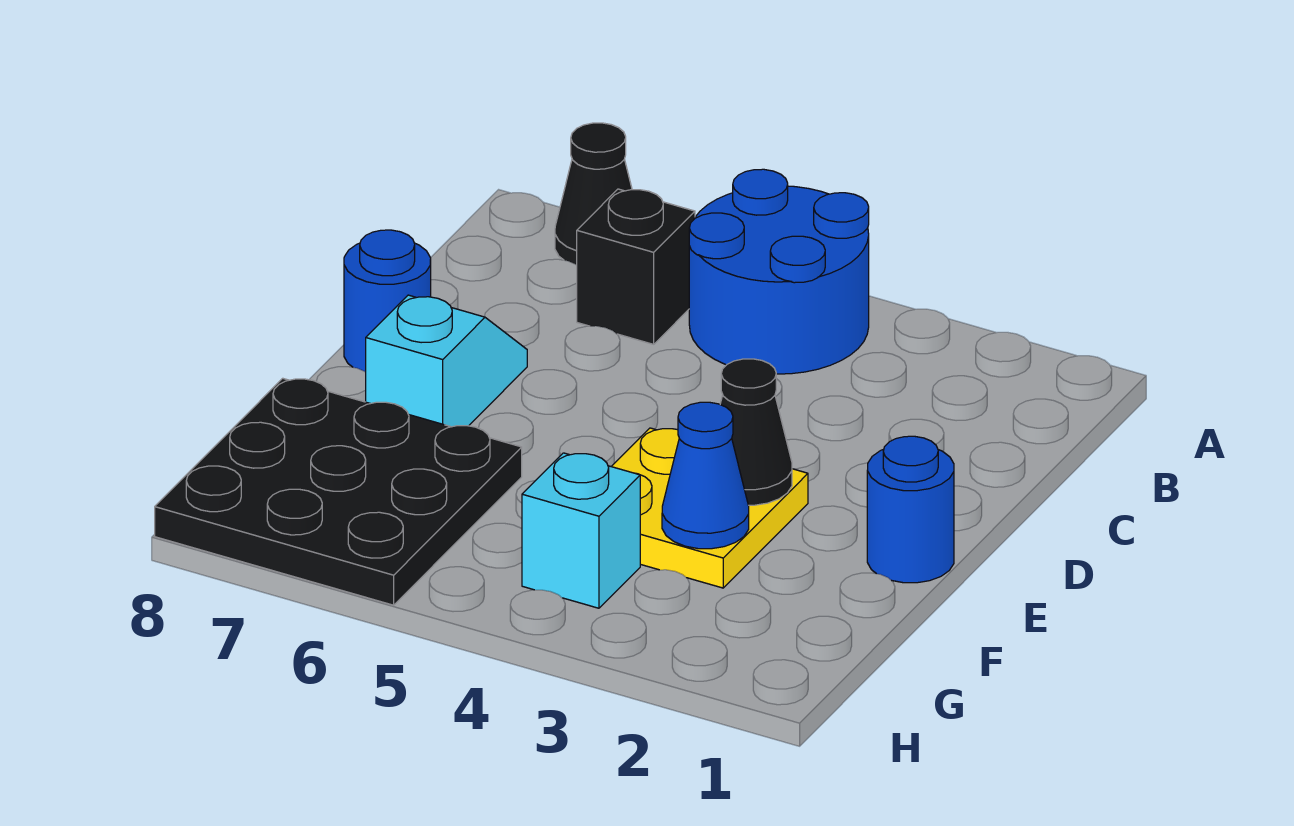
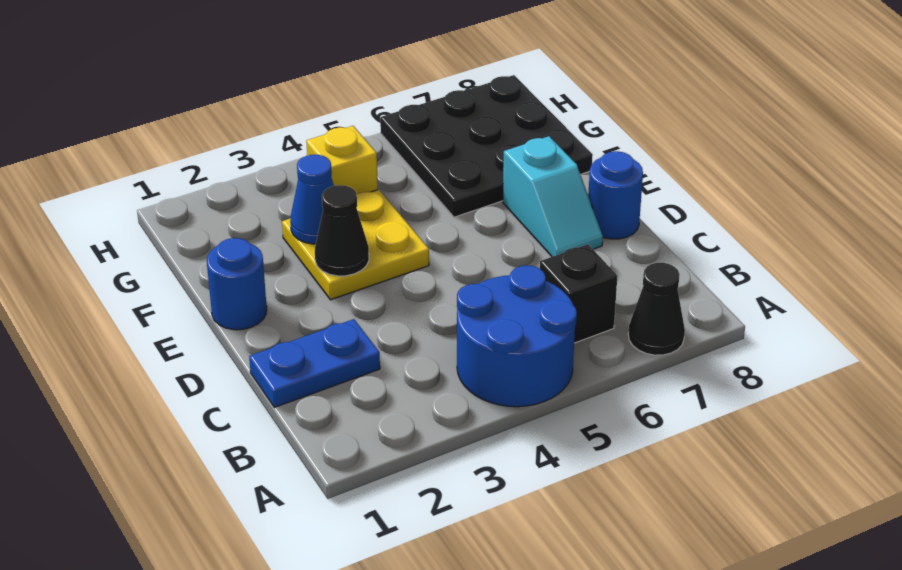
none -> blue plate C1:C2 level 1
cyan brick G4 level 1 -> yellow brick G4 level 1

